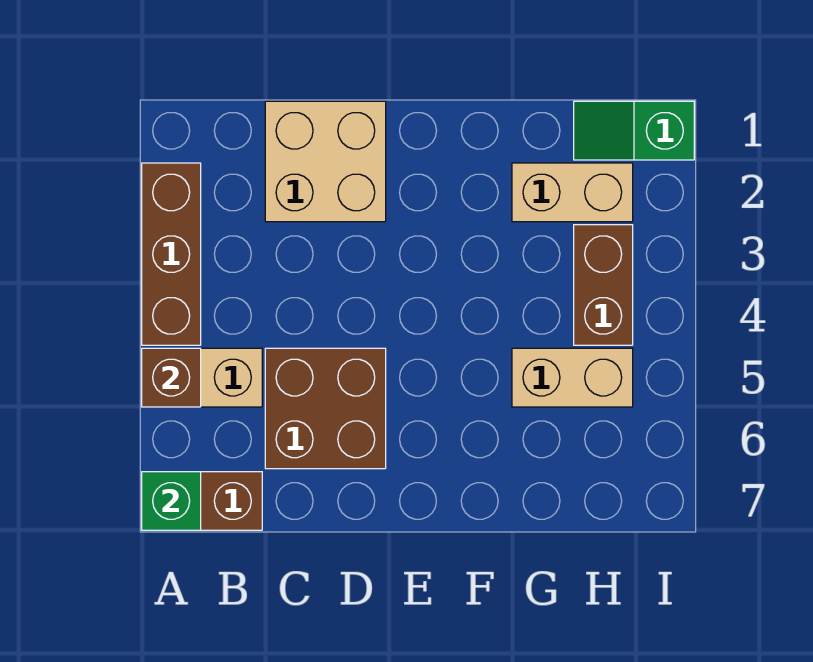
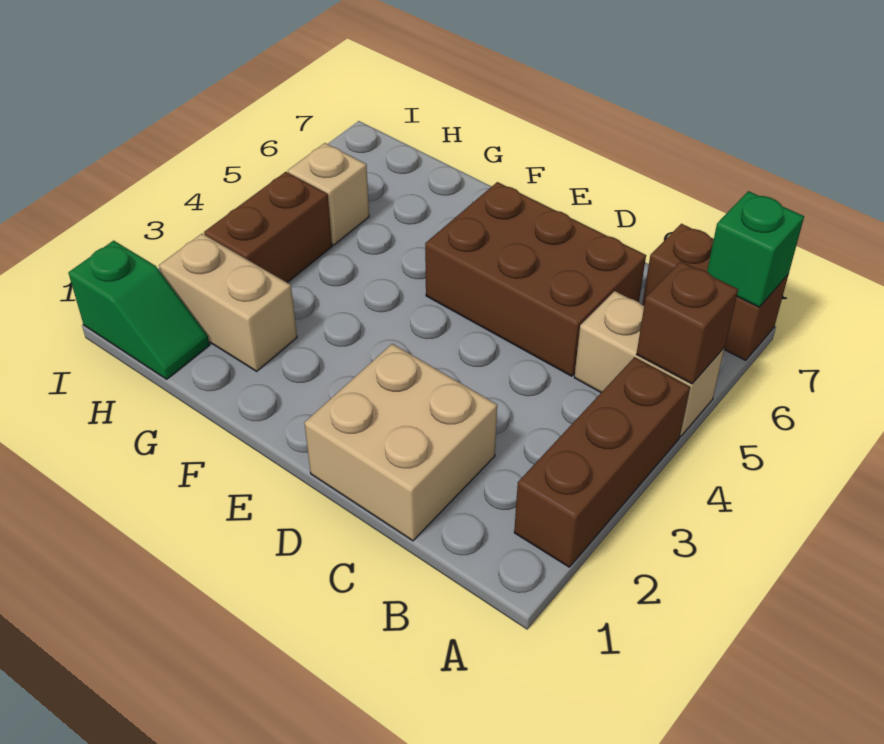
brown brick C5:D6 level 1 -> brown brick C5:E6 level 1
tan brick G5:H5 level 1 -> tan brick H5 level 1

